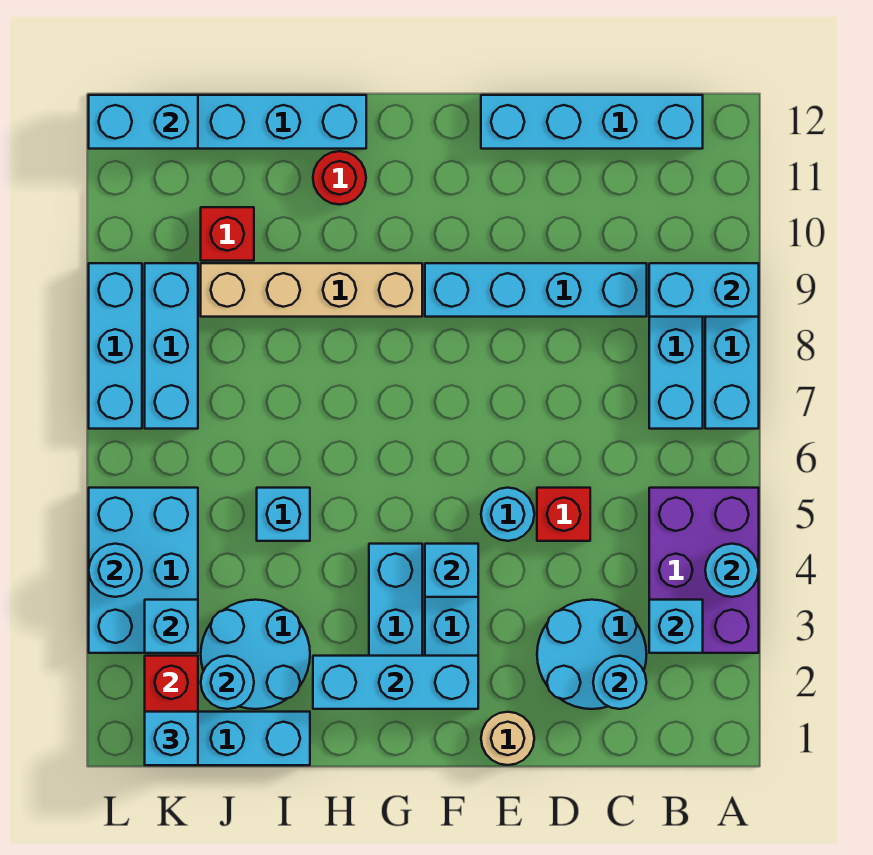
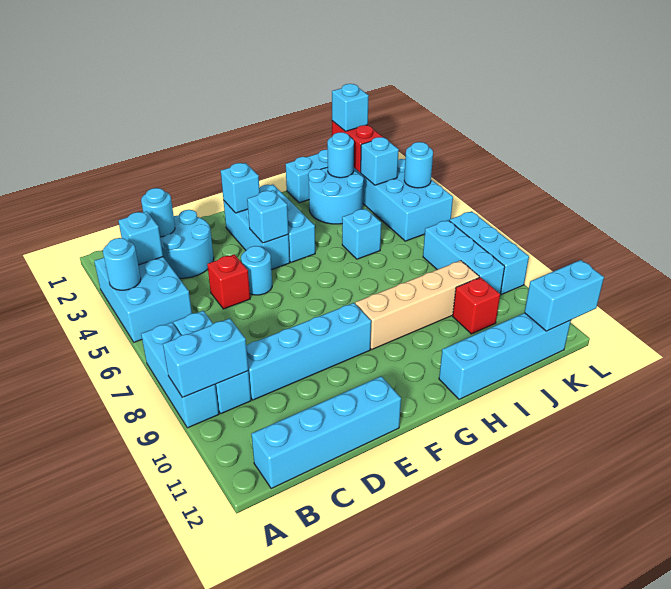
purple brick A3:B5 level 1 -> cyan brick A3:B5 level 1
tan round brick E1 level 1 -> none
cyan brick F2:H2 level 2 -> cyan brick F2 level 2
red round brick H11 level 1 -> none

